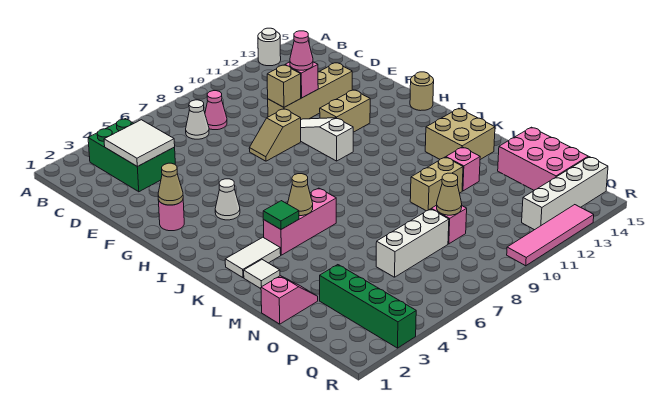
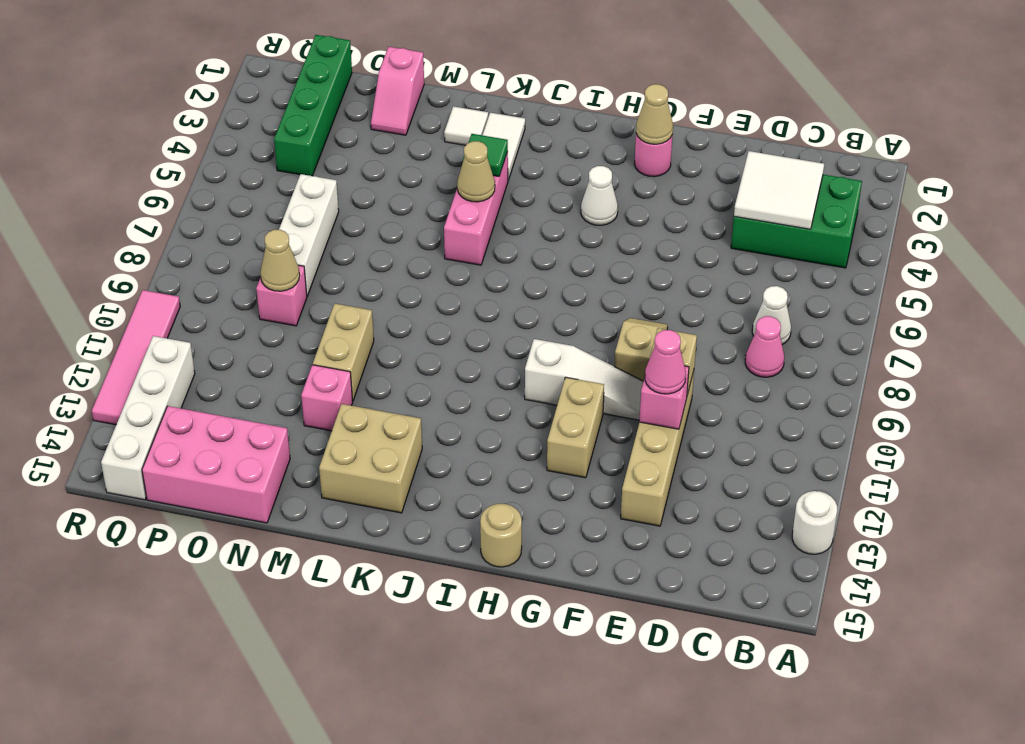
green brick O3:R3 level 1 -> green brick P1:P4 level 1

